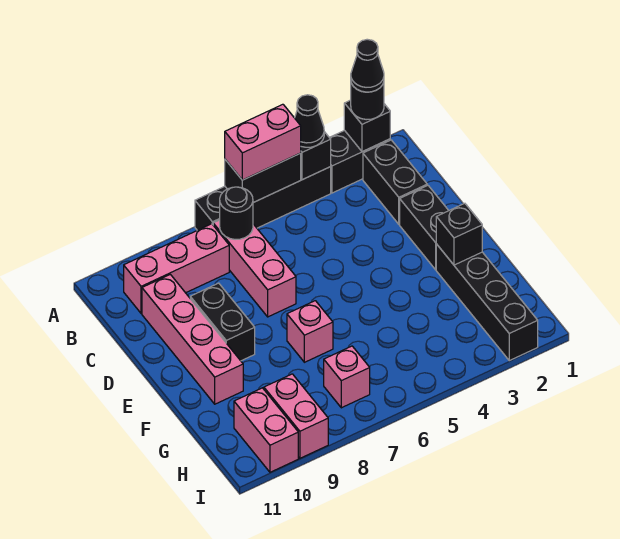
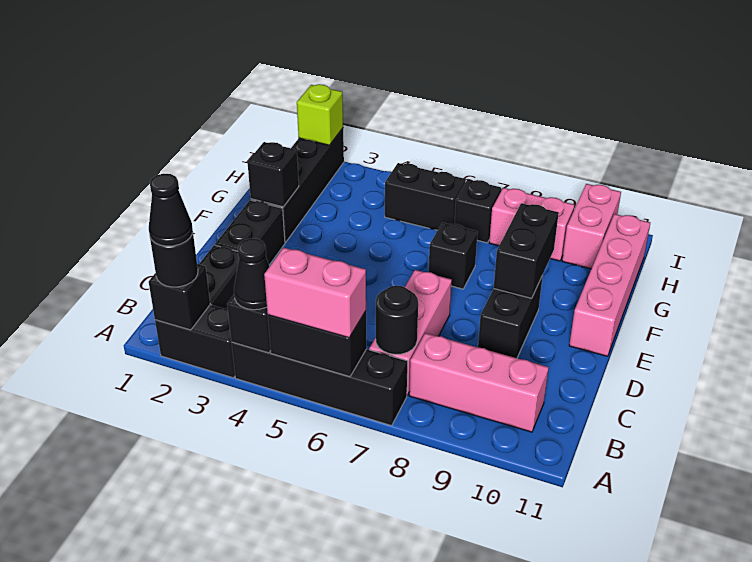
pink brick C10:F10 level 1 -> pink brick E11:H11 level 1
none -> black brick E9:F9 level 2
pink brick F7 level 1 -> black brick F7 level 1
none -> black brick H5:H6 level 1
pink brick H7 level 1 -> black brick H7 level 1
pink brick H9:I9 level 1 -> pink brick H8:H9 level 1
none -> lime brick I2 level 2

